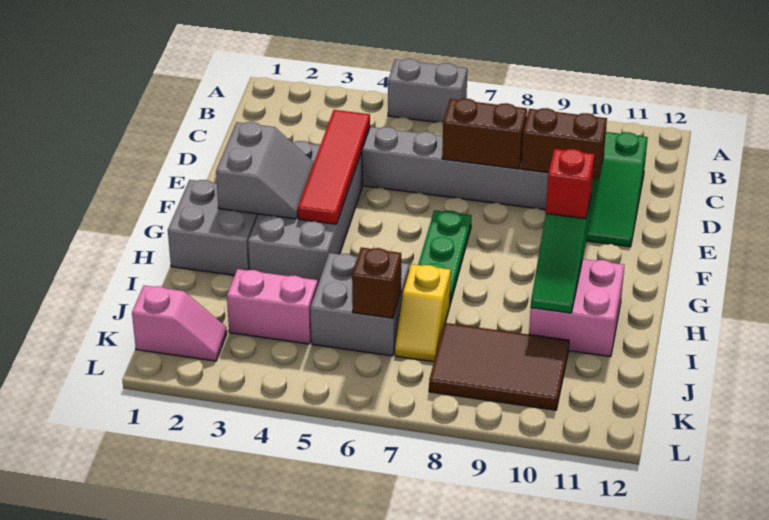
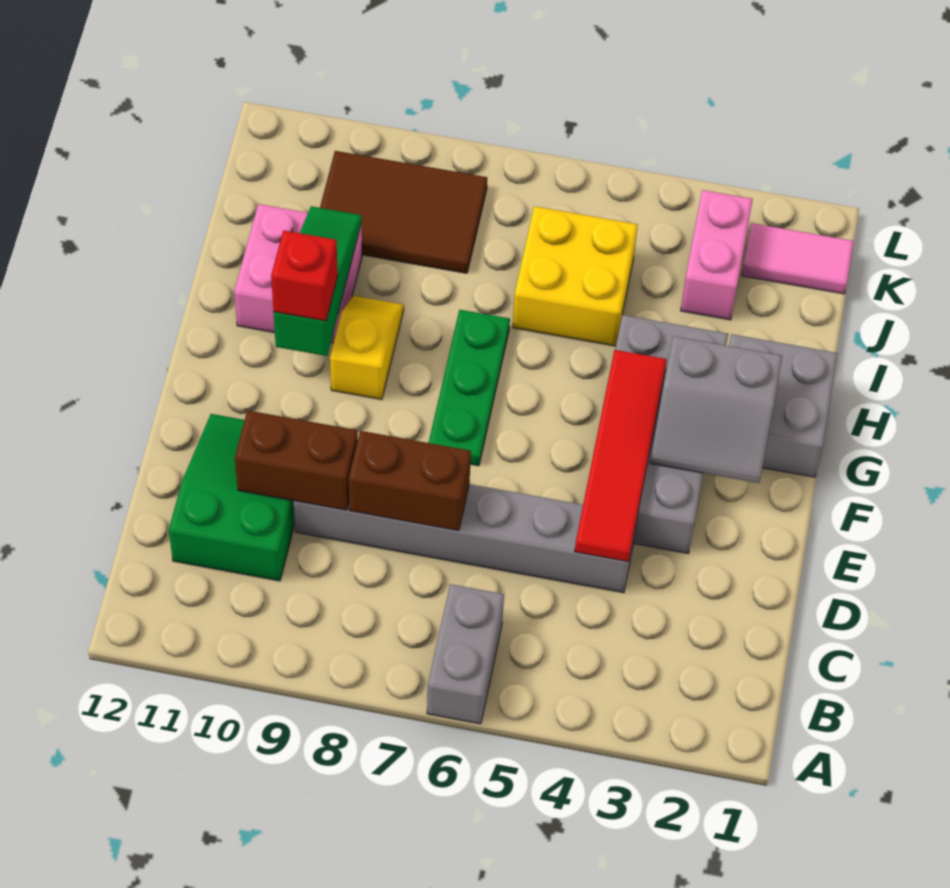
grey brick A5:A6 level 1 -> grey brick A6:B6 level 1
grey slope F2:G3 level 2 top 2 -> grey slope F2:G3 level 2 top G
grey brick I5:J6 level 1 -> yellow brick I5:J6 level 1
yellow slope I7:J7 level 1 top I -> yellow slope G9:H9 level 1 top G
pink brick J3:J4 level 1 -> pink brick J3:K3 level 1
brown brick J6 level 2 -> none
pink slope K1:K2 level 1 top 1 -> pink tile K1:K2 level 1

